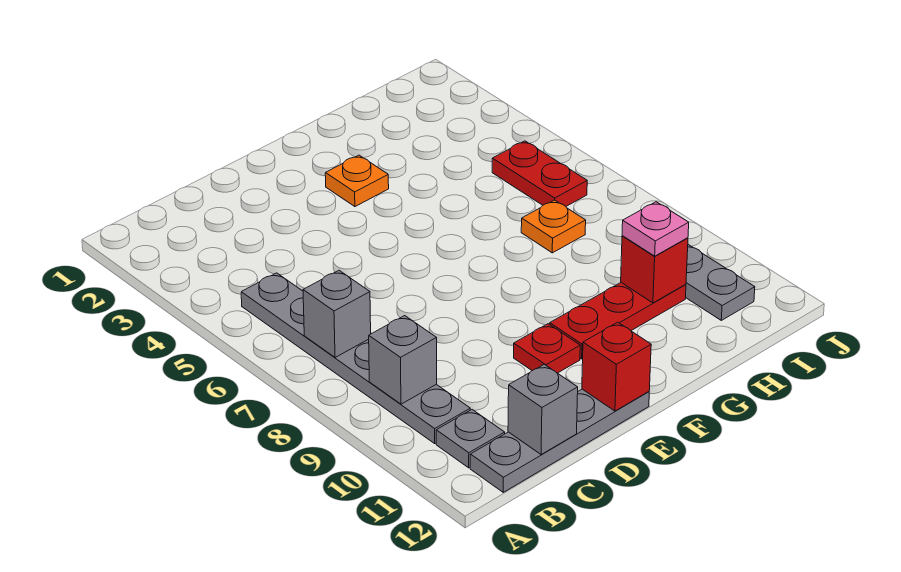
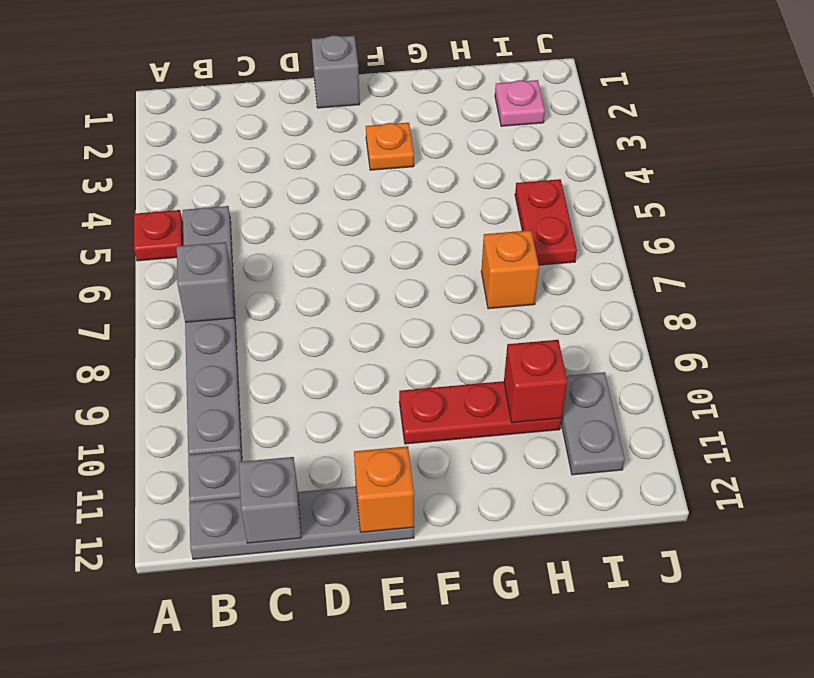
grey brick B9 level 2 -> grey brick E1 level 1
red plate E10 level 1 -> red plate A5 level 1
red brick E12 level 2 -> orange brick E12 level 2
orange plate H7 level 1 -> orange brick H7 level 1
pink plate H10 level 3 -> pink plate I2 level 1

